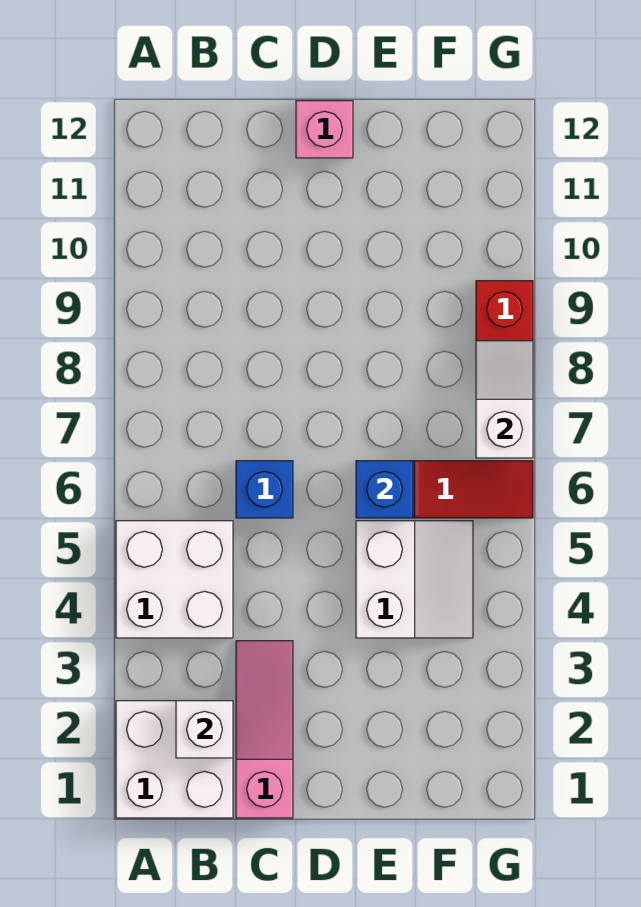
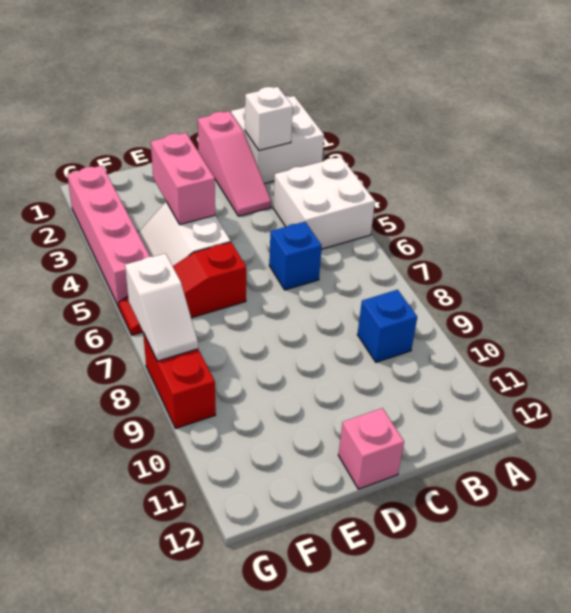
none -> pink brick E3:E4 level 2
blue brick E6 level 2 -> blue brick B9 level 1
none -> pink brick G2:G5 level 1

